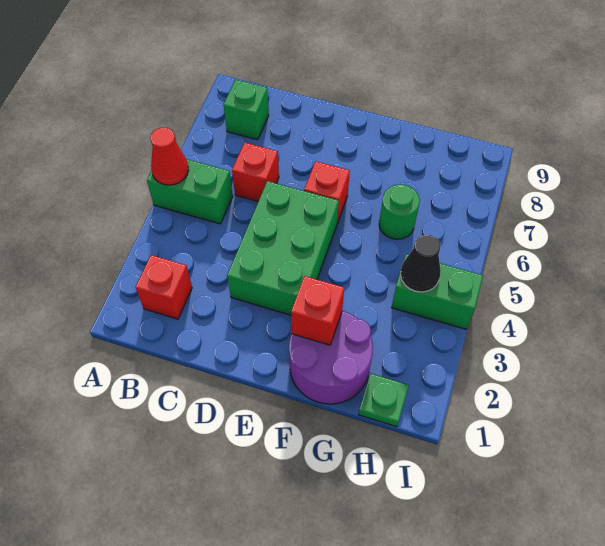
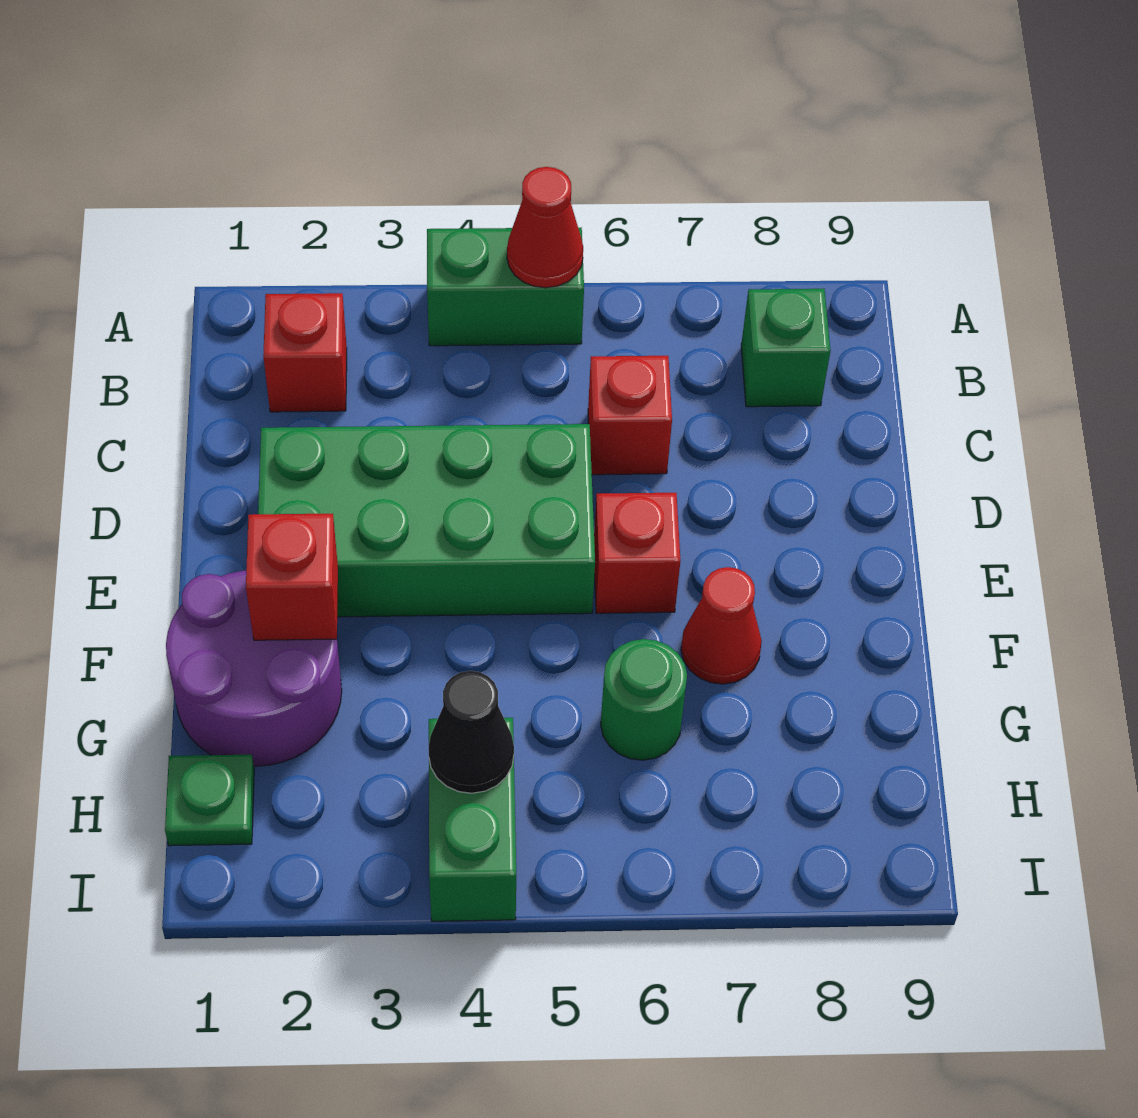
green brick A5:B5 level 1 -> green brick A4:A5 level 1
green brick D3:E5 level 1 -> green brick D2:E5 level 1
none -> red cone F7 level 1

